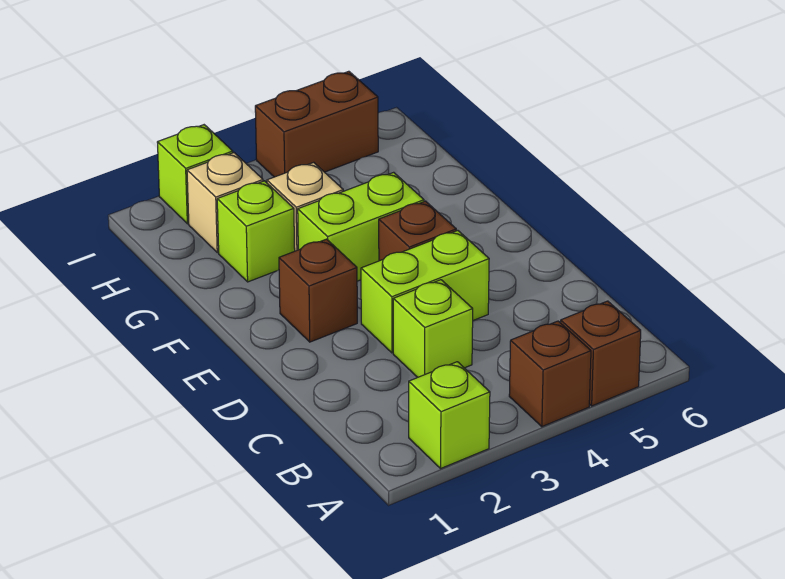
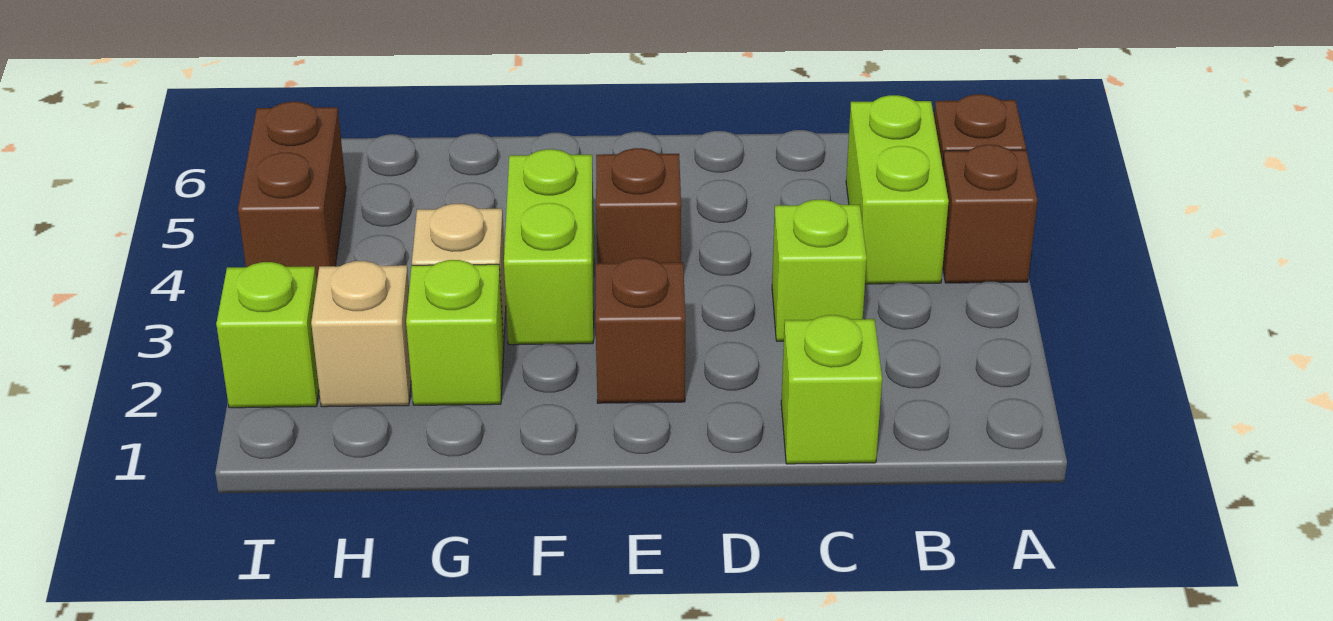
lime brick A2 level 1 -> lime brick C1 level 1
lime brick D3:D4 level 1 -> lime brick B4:B5 level 1

